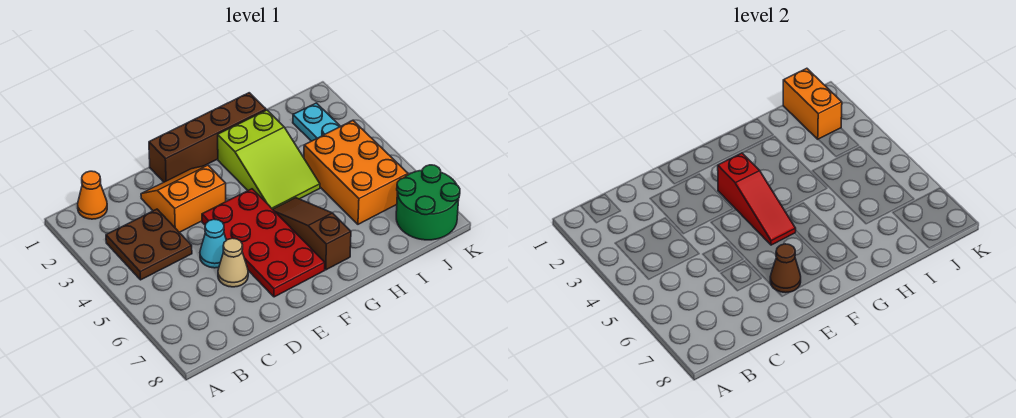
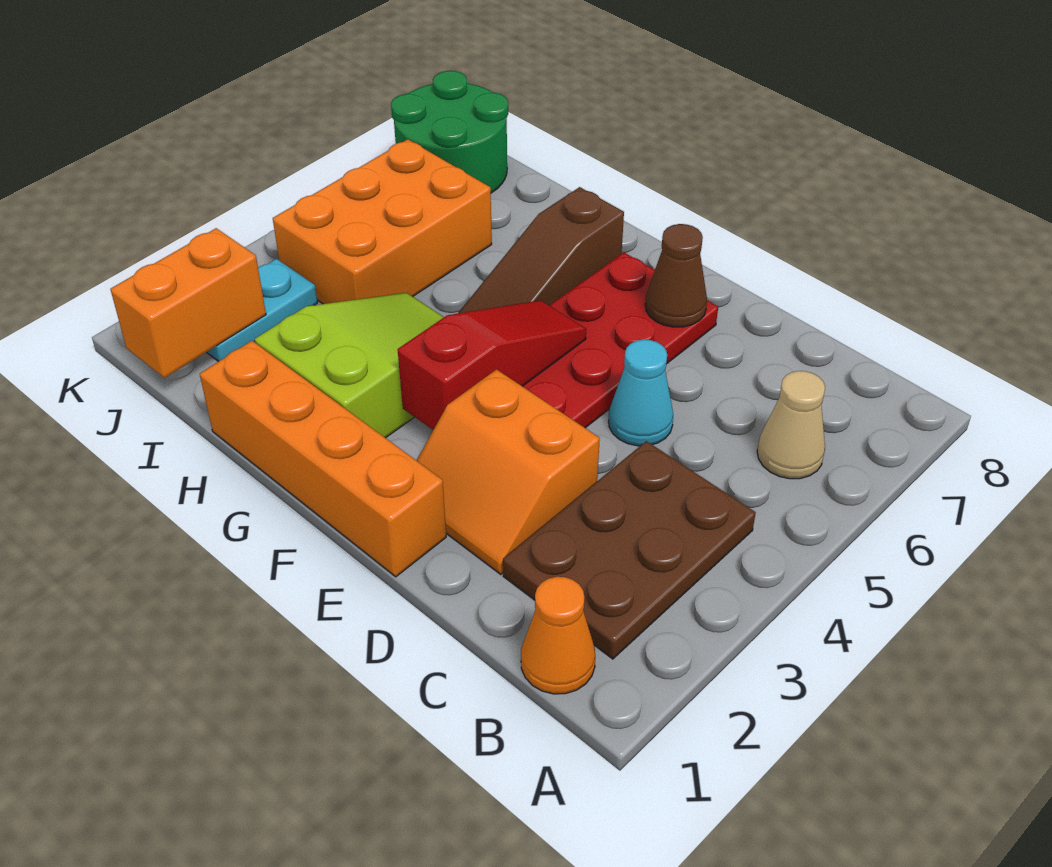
brown plate B3:C4 level 1 -> brown plate B2:C4 level 1
tan cone D6 level 1 -> tan cone B6 level 1
brown brick E1:H1 level 1 -> orange brick E1:H1 level 1

